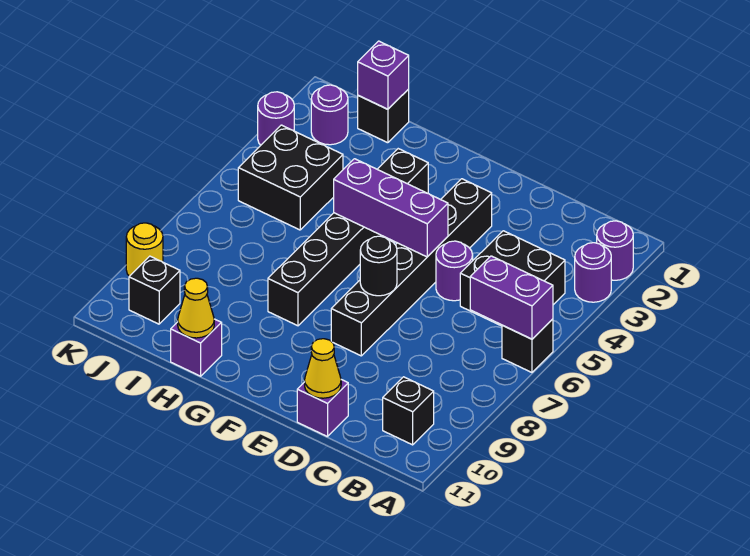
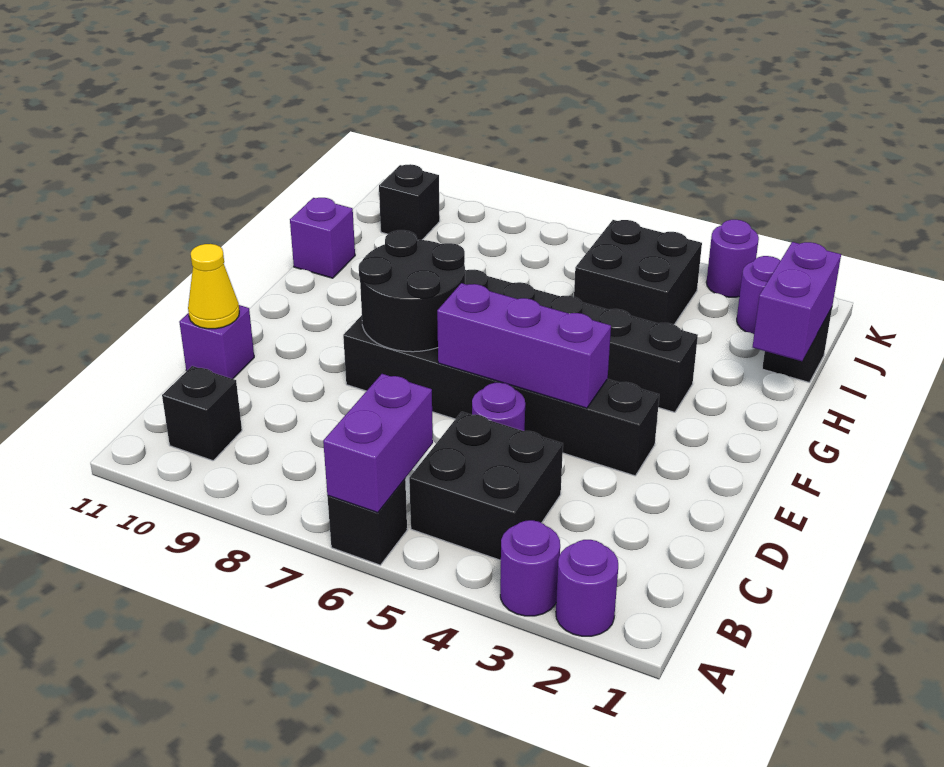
purple brick E5:G5 level 2 -> purple brick E4:E6 level 2
black round brick E7 level 2 -> black round brick E7:F8 level 2
yellow cone H11 level 2 -> none
purple brick I1 level 2 -> purple brick H1:I1 level 2
yellow round brick K9 level 1 -> none

